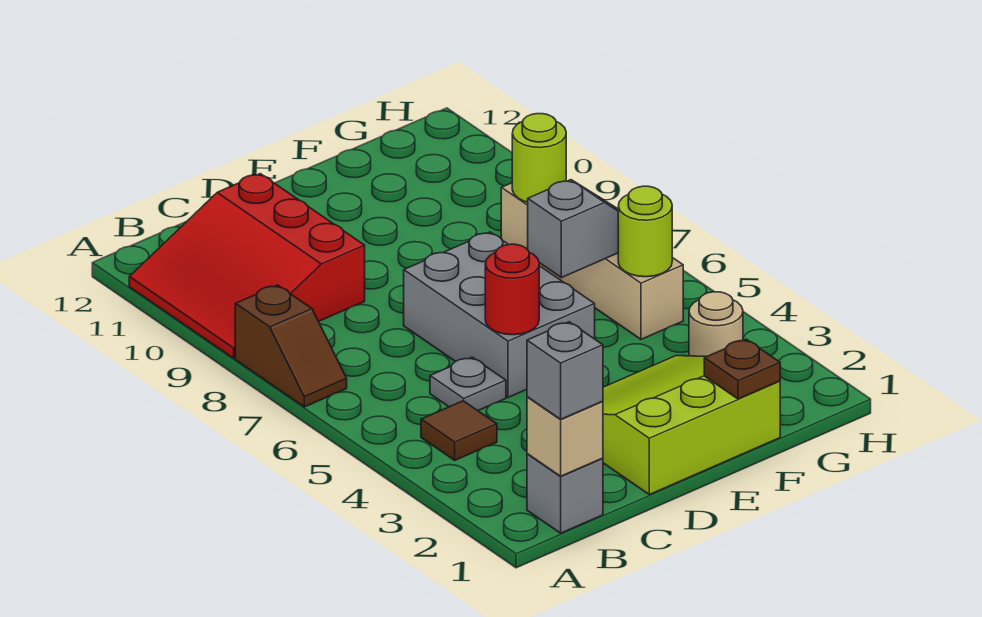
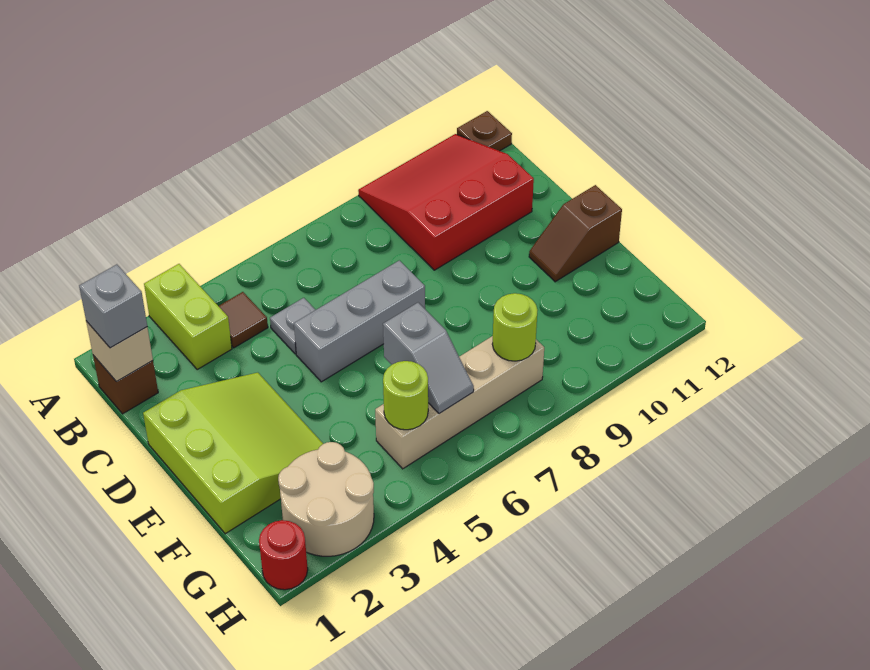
none -> lime brick A3:B3 level 1
brown slope A7:A8 level 1 top 8 -> brown slope E11:E12 level 1 top 12
grey brick B1 level 1 -> brown brick B1 level 1
grey brick D5:E7 level 1 -> grey brick D5:D7 level 1
red round brick D5 level 2 -> red round brick H1 level 1
brown plate F1 level 2 -> brown plate A12 level 1
tan round brick G3 level 1 -> tan round brick G2:H3 level 1

